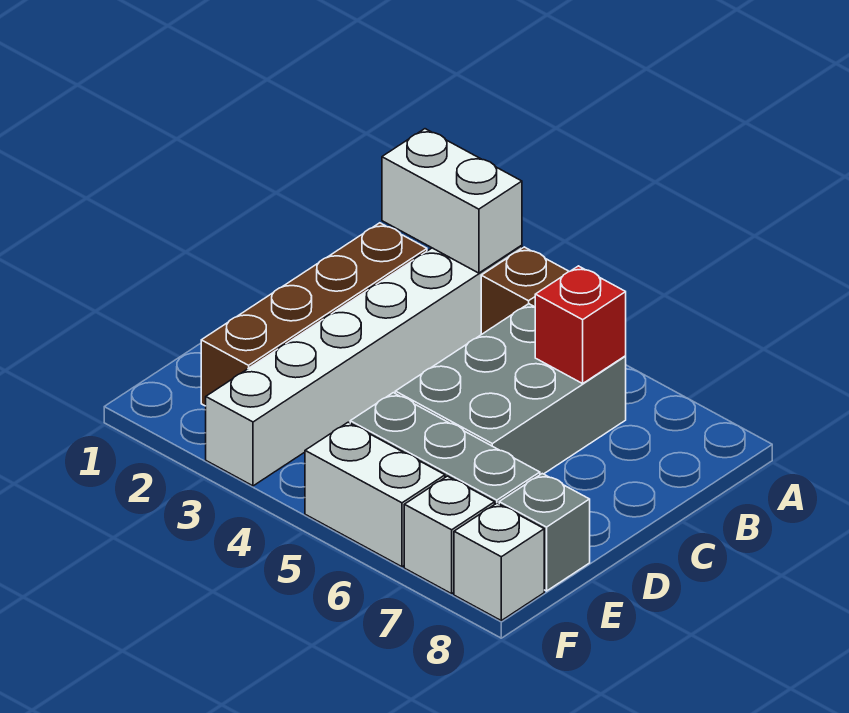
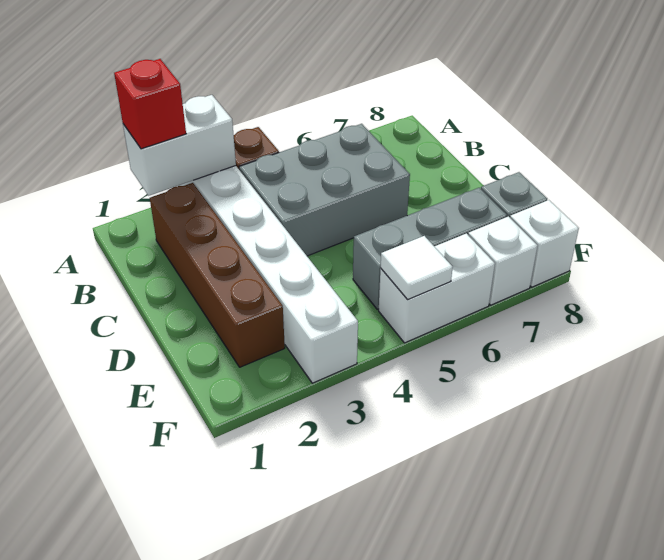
grey brick B5:D6 level 1 -> grey brick B4:C6 level 1
red brick B6 level 2 -> red brick A2 level 3
none -> white tile F5 level 2

